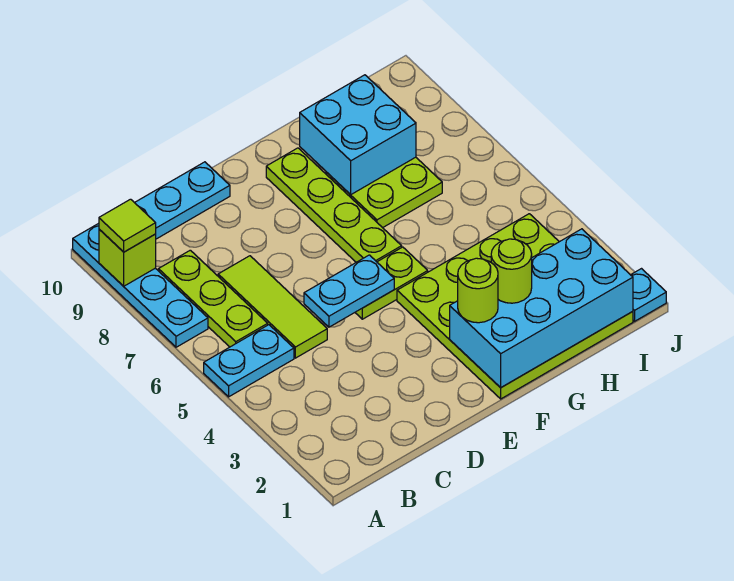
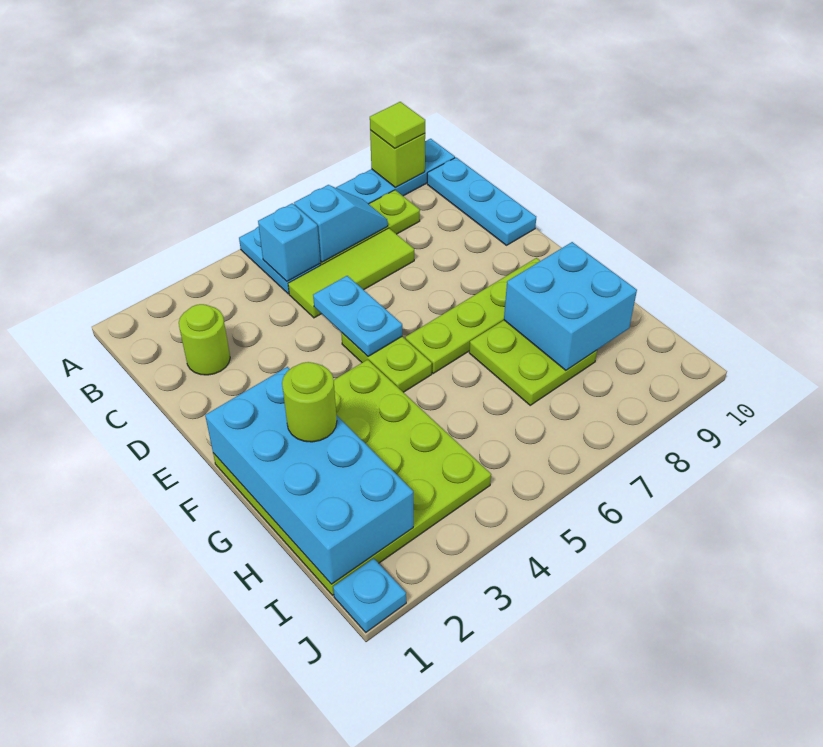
none -> cyan brick B5 level 2
none -> cyan slope B6:B7 level 2 top 6
lime round brick F2 level 3 -> lime round brick C2 level 1

